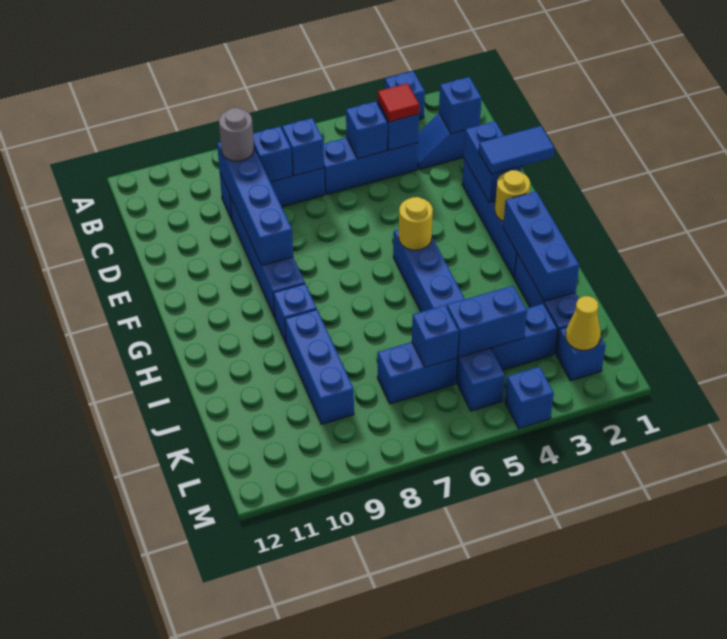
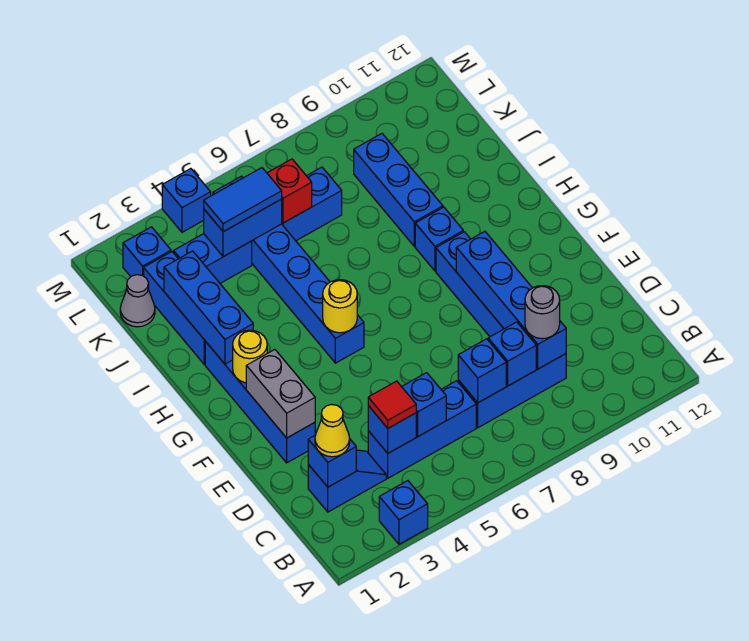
blue brick E2:F2 level 2 -> grey brick E2:F2 level 2
blue tile F1:F2 level 3 -> blue tile K4:K5 level 3
none -> grey cone K1 level 1
blue brick K6 level 2 -> red brick K6 level 2
yellow cone L2 level 2 -> yellow cone C2 level 3

